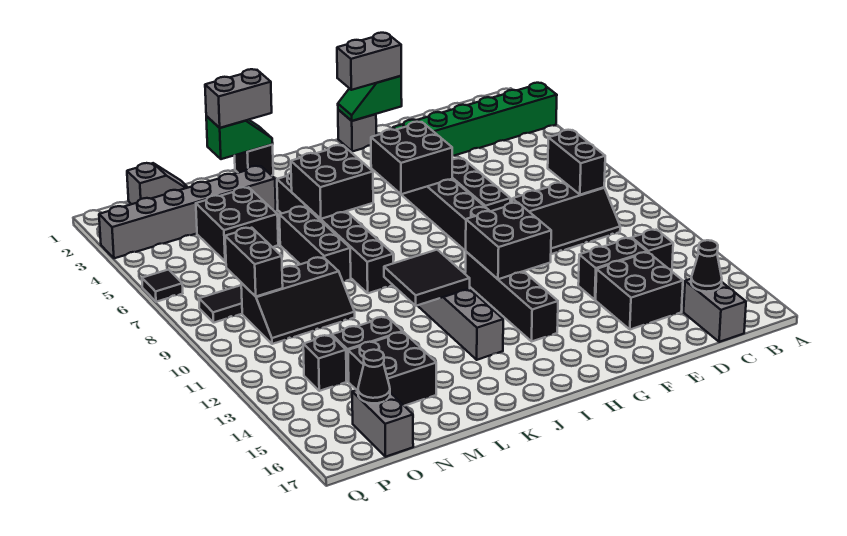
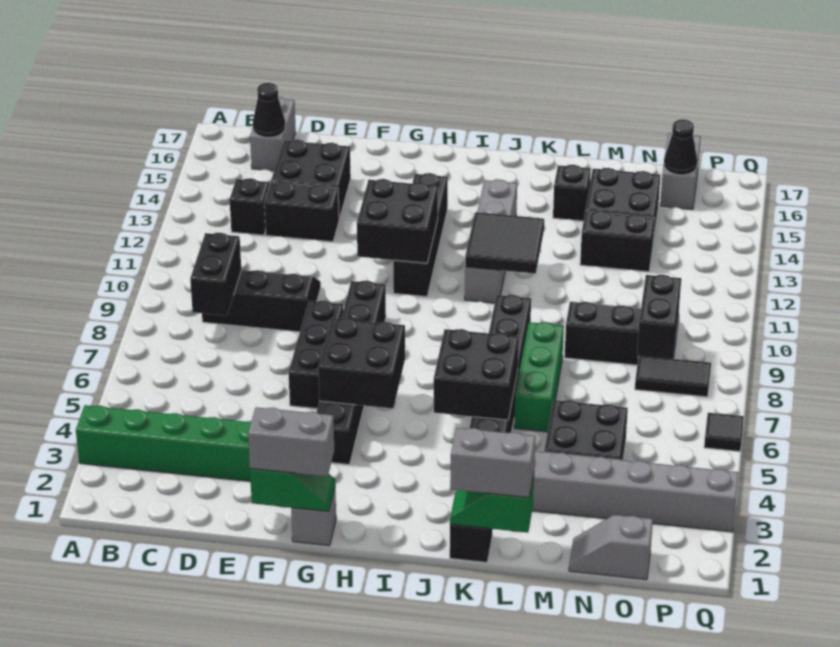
black brick L6:L8 level 1 -> green brick L6:L8 level 1
black brick O13 level 1 -> black brick L15 level 1

